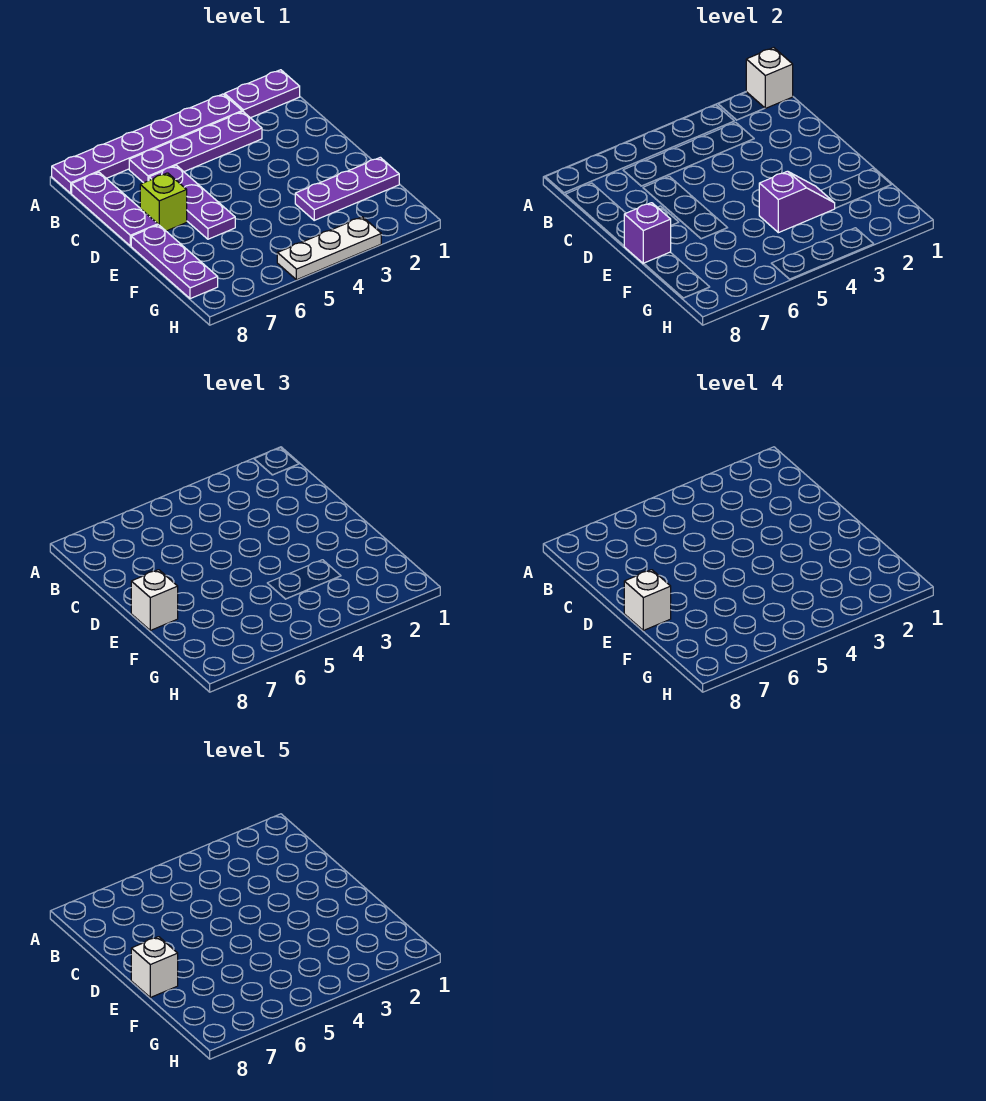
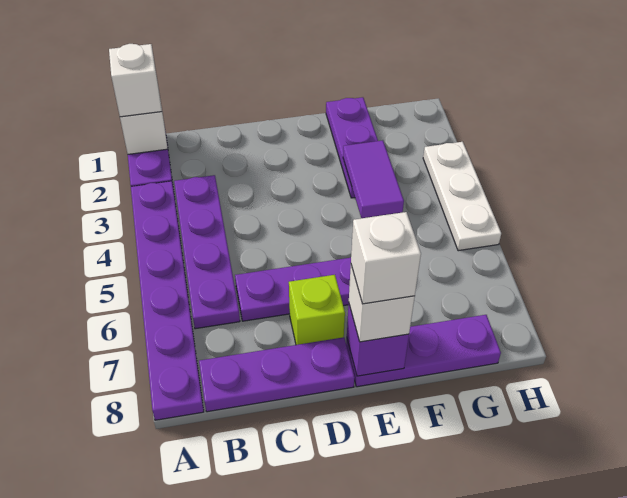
white brick E8 level 5 -> white brick A1 level 3
purple slope F3:F4 level 2 top 4 -> purple tile F3:F4 level 2

